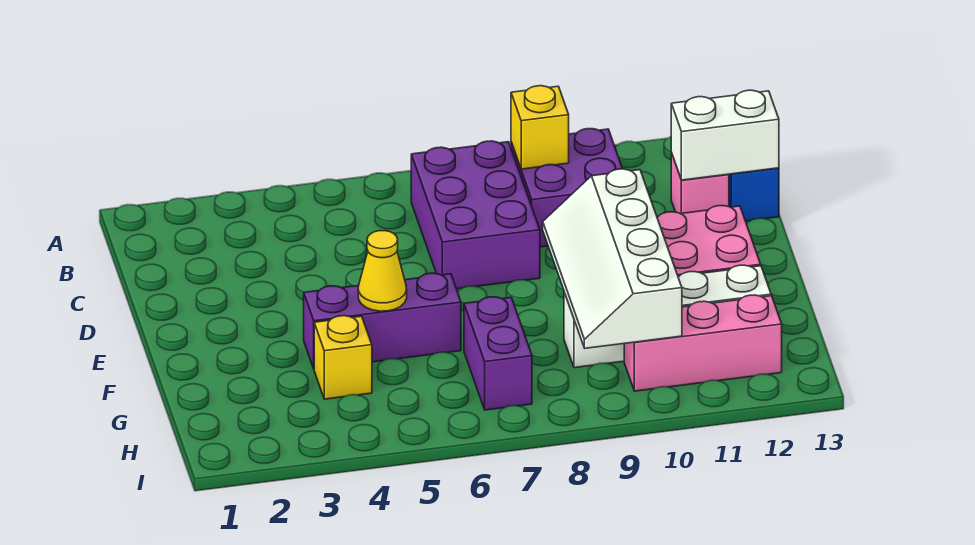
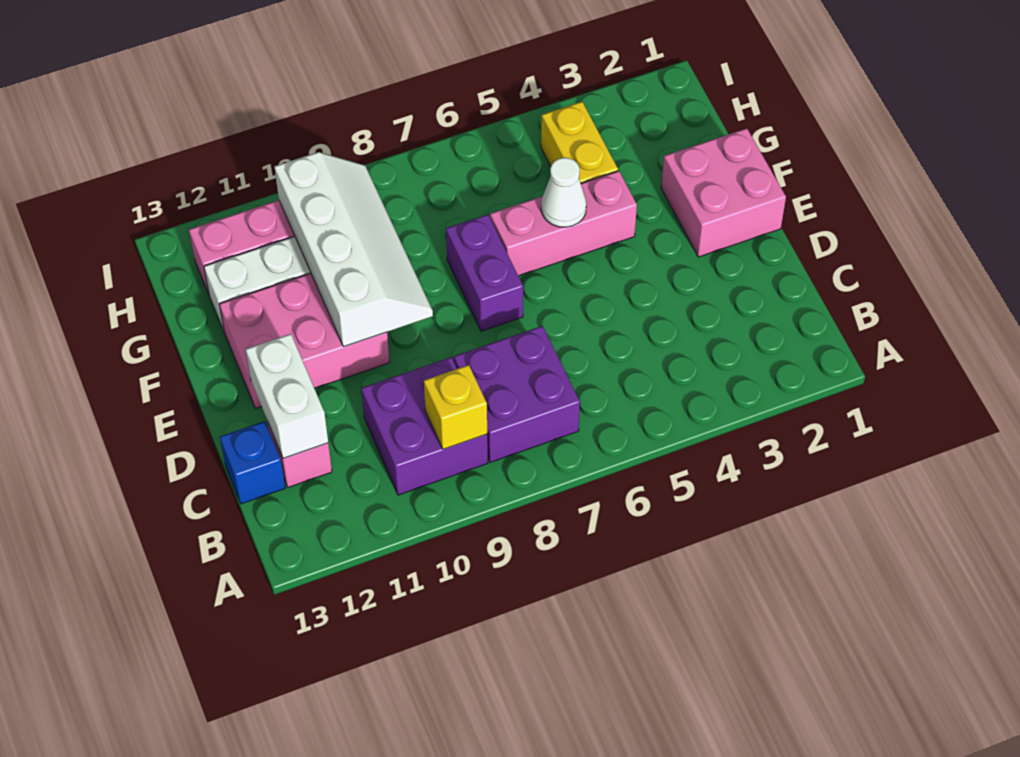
purple brick B7:D8 level 1 -> purple brick B7:C8 level 1
white brick C12:C13 level 2 -> white brick C12:D12 level 2
none -> pink brick E1:F2 level 1
purple brick F4:F6 level 1 -> pink brick F4:F6 level 1
yellow cone F5 level 2 -> white cone F5 level 2
yellow brick G4 level 1 -> yellow brick G4:H4 level 1
purple brick G7:H7 level 1 -> purple brick E7:F7 level 1

